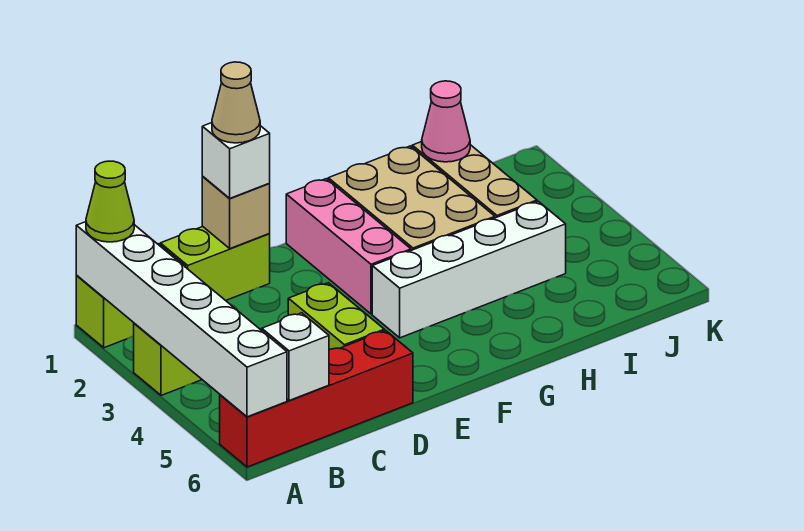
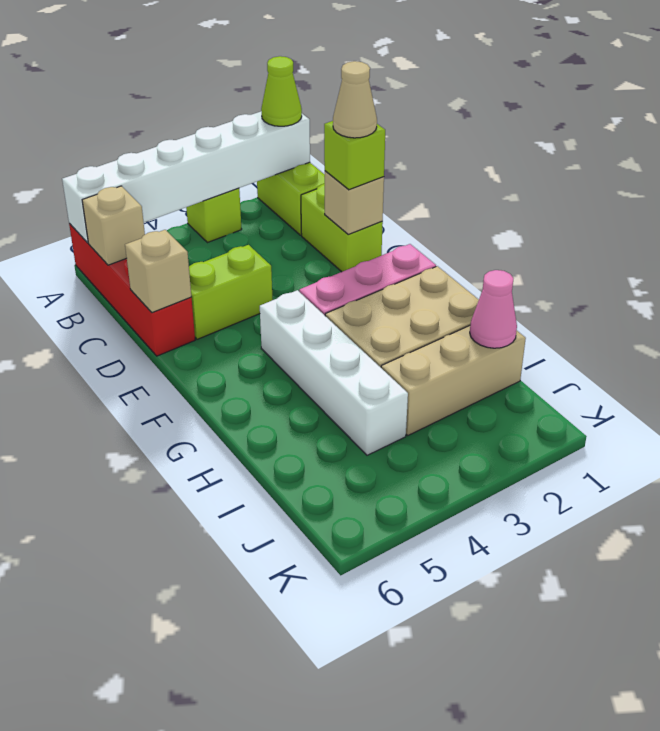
white brick B6 level 2 -> tan brick B6 level 2
white brick D1 level 3 -> lime brick D1 level 3
none -> tan brick D6 level 2

